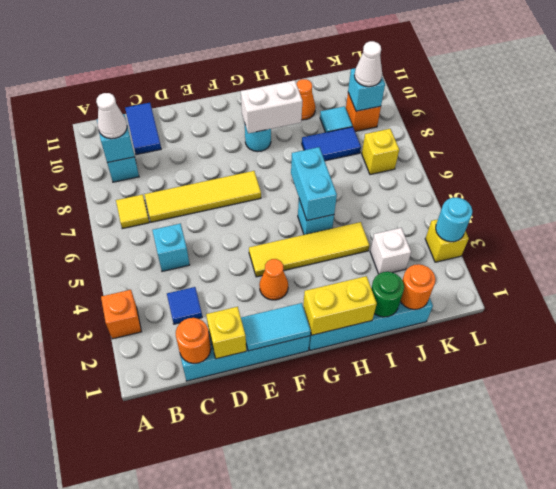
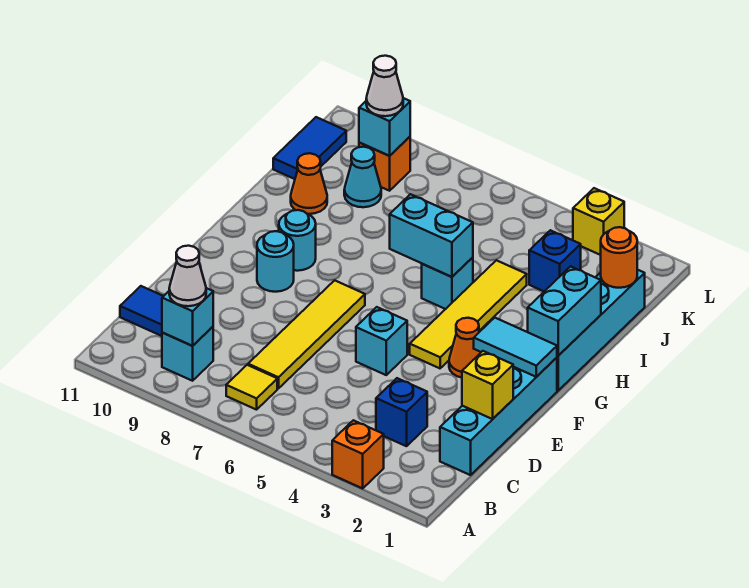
orange round brick C1 level 2 -> none
blue tile C3 level 1 -> blue brick C3 level 1
cyan brick C5 level 1 -> cyan brick E5 level 1
cyan tile E1:F1 level 2 -> cyan tile F1:F2 level 2
yellow brick G1:H1 level 2 -> cyan brick G1:H1 level 2
white brick G9:H9 level 2 -> none
green round brick I1 level 2 -> none
blue tile I8:J8 level 1 -> blue tile J11:K11 level 1
white brick J3 level 1 -> blue brick J3 level 1
cyan tile J9 level 1 -> cyan cone J9 level 1
yellow brick K7 level 1 -> none
cyan round brick L3 level 2 -> cyan round brick F9 level 1

